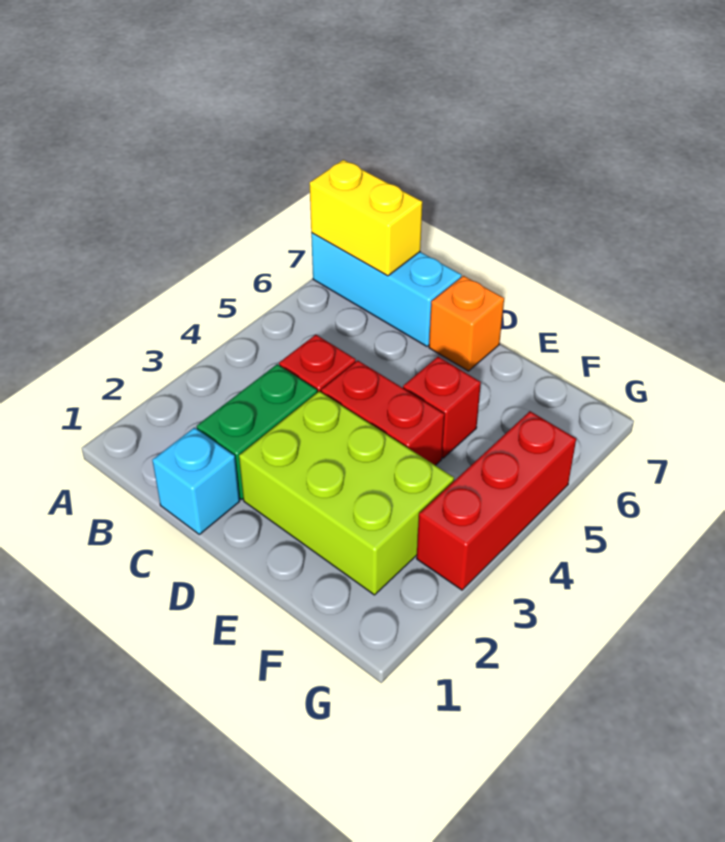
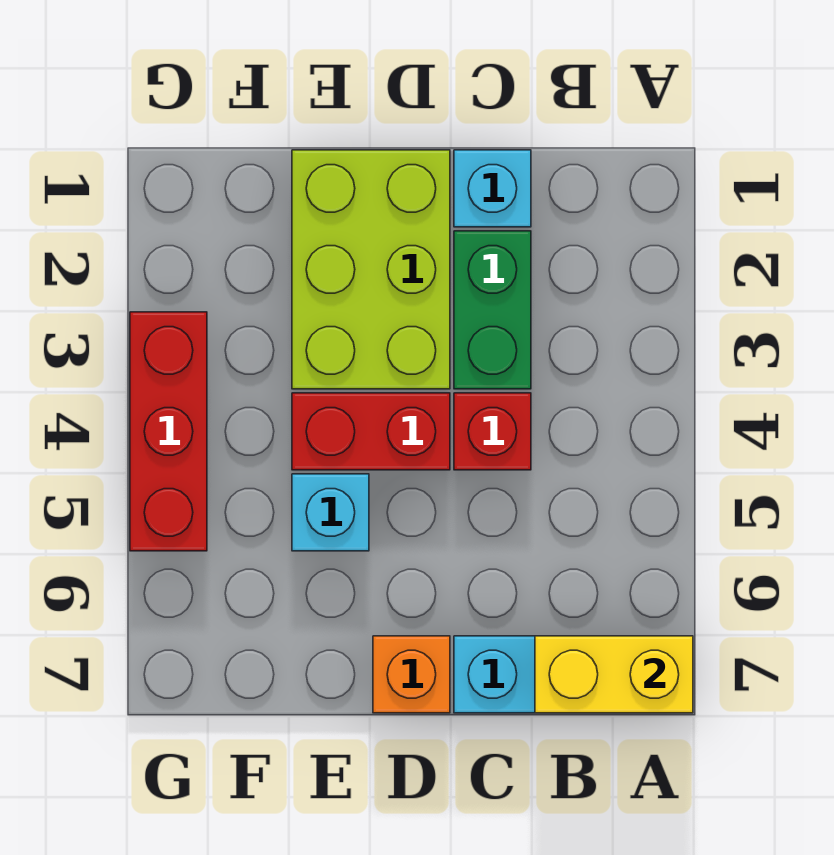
lime brick D2:F3 level 1 -> lime brick D1:E3 level 1
red brick E5 level 1 -> cyan brick E5 level 1

